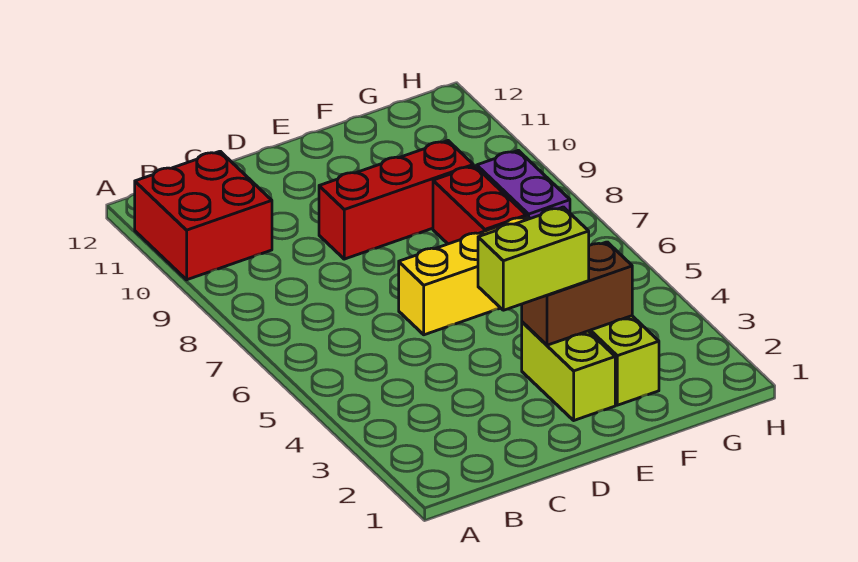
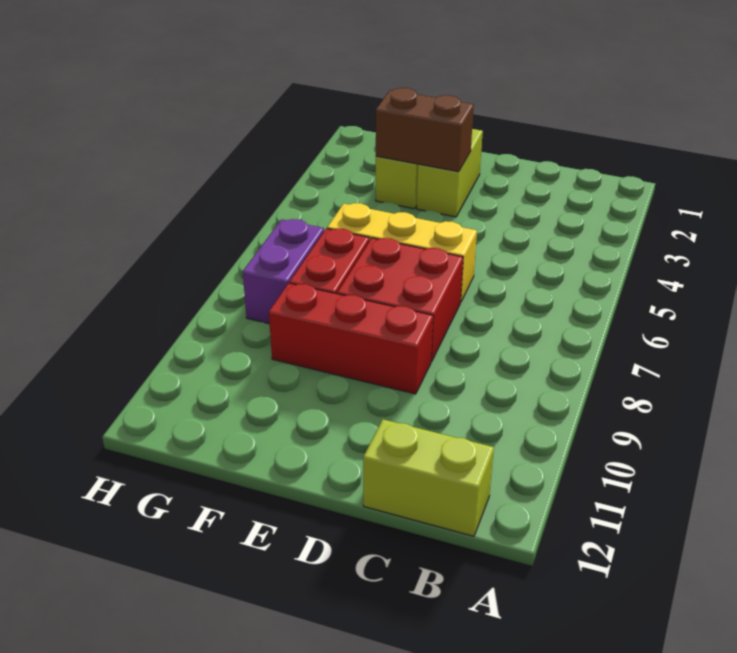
red brick A10:B11 level 1 -> red brick D7:E8 level 1
lime brick D3:E3 level 3 -> lime brick B12:C12 level 1

